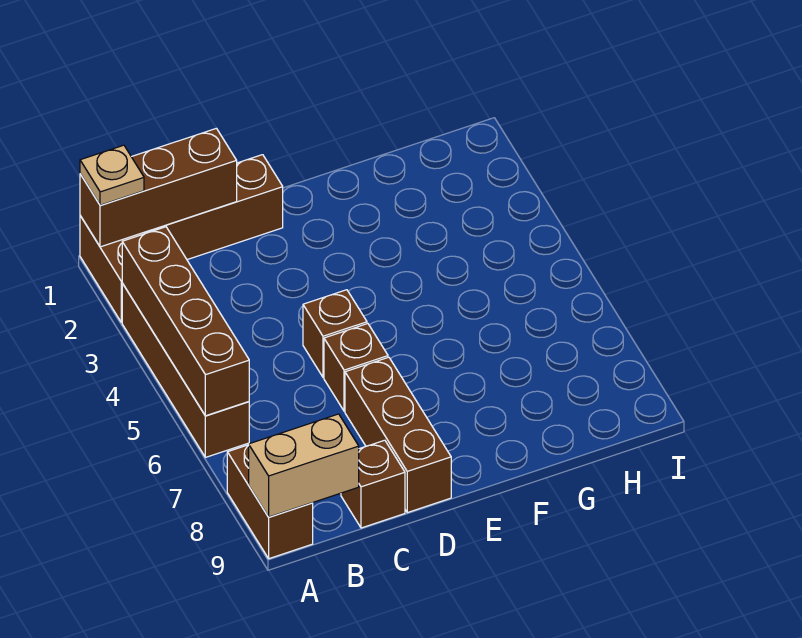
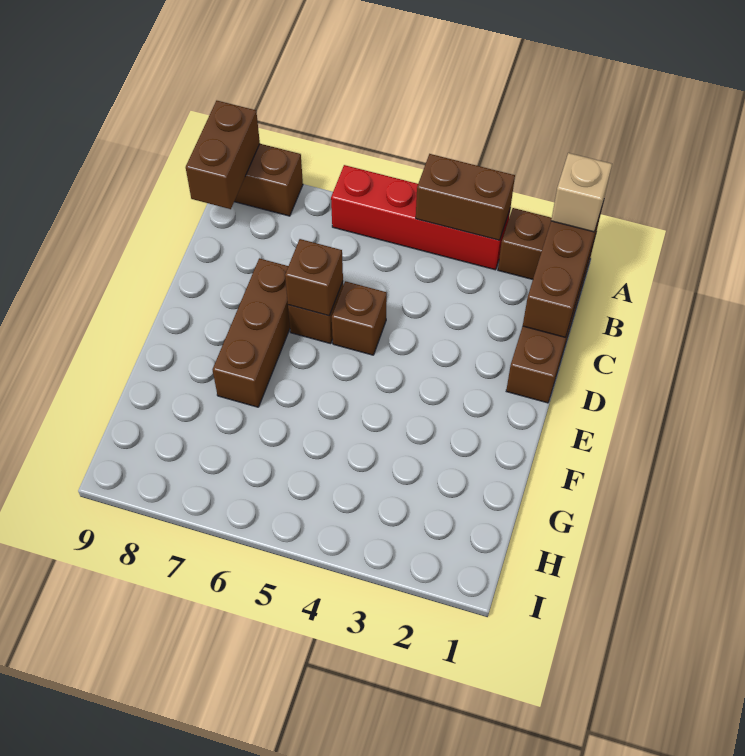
tan plate A1 level 3 -> tan brick A1 level 3
brown brick A3:A6 level 1 -> red brick A3:A6 level 1
brown brick A3:A6 level 2 -> brown brick A3:A4 level 2
tan brick A9:B9 level 2 -> brown brick A9:B9 level 2
brown brick C9 level 1 -> brown brick D6 level 2
brown brick D7:D9 level 1 -> brown brick D7:F7 level 1

